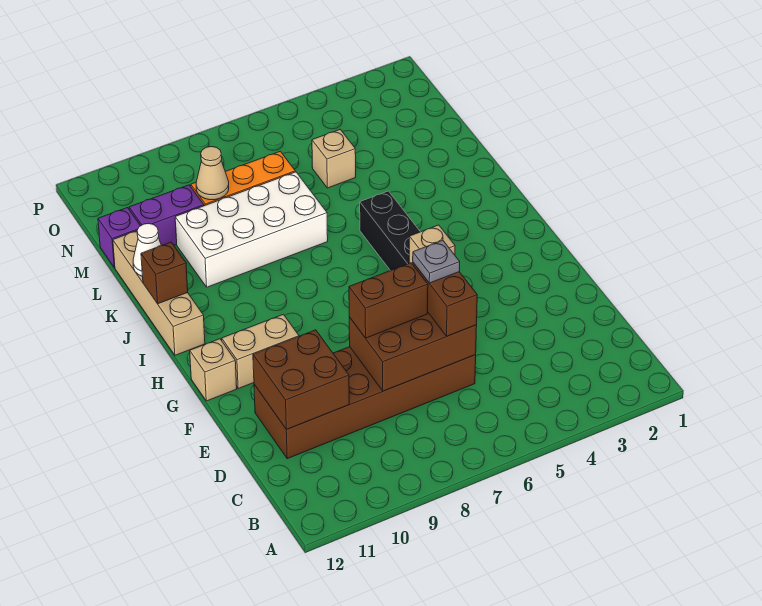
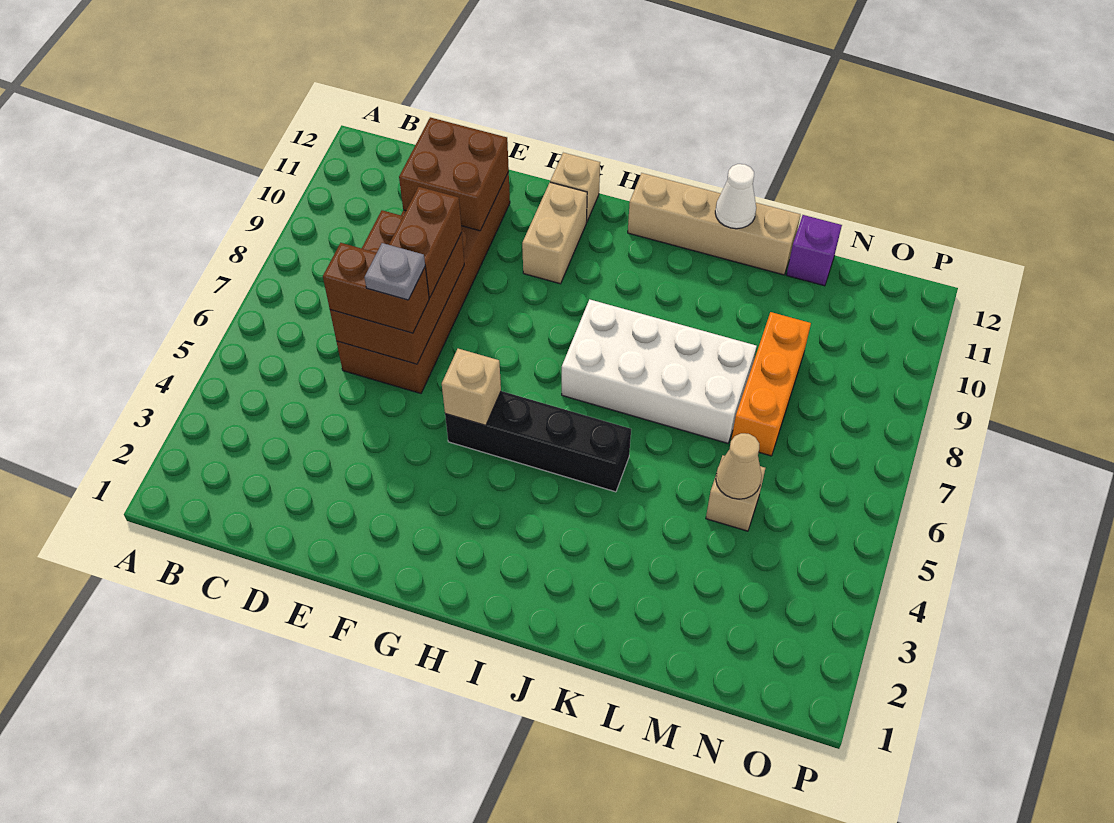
brown brick J12 level 2 -> none
white brick K7:L10 level 1 -> white brick I7:L8 level 1
tan cone M9 level 2 -> tan cone M5 level 2
purple brick M10:M11 level 1 -> none

